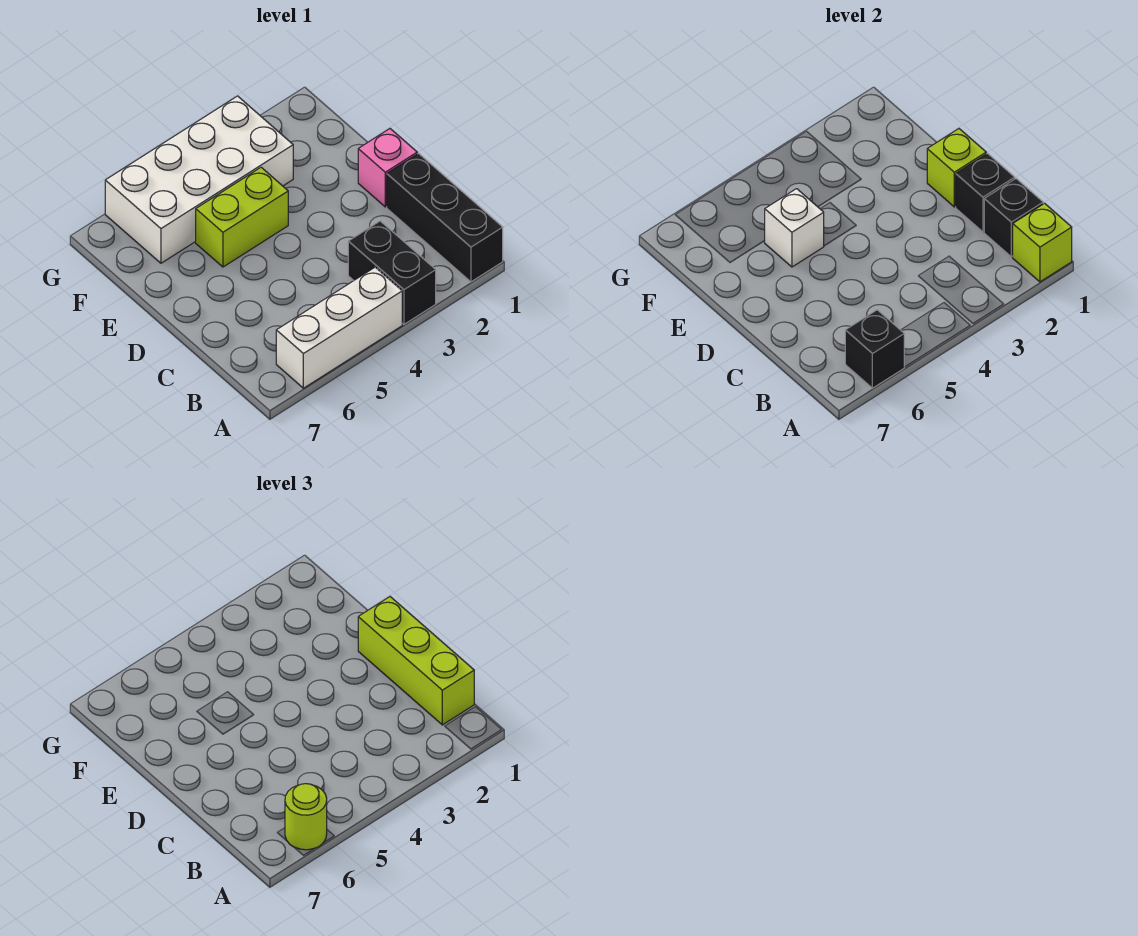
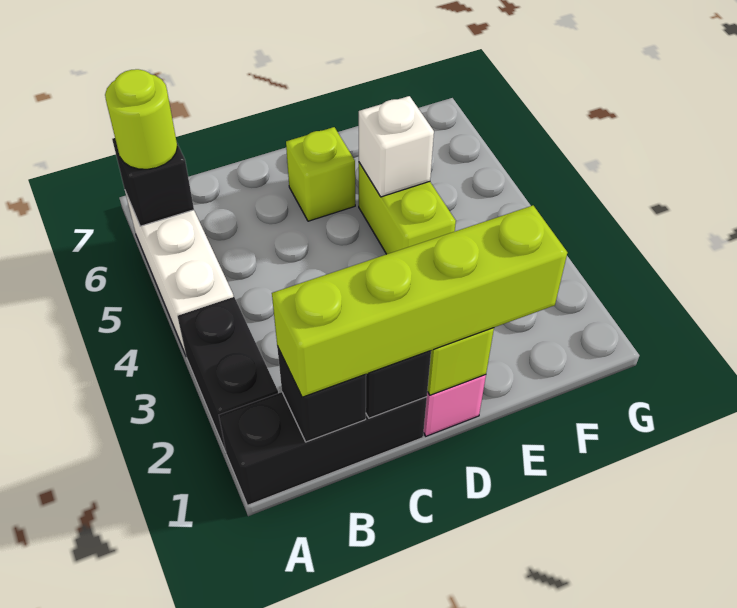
lime brick A1 level 2 -> lime brick D6 level 1
black brick A3:B3 level 1 -> black brick A2:A3 level 1
lime brick B1:D1 level 3 -> lime brick B1:E1 level 3
white brick F3:G6 level 1 -> none

